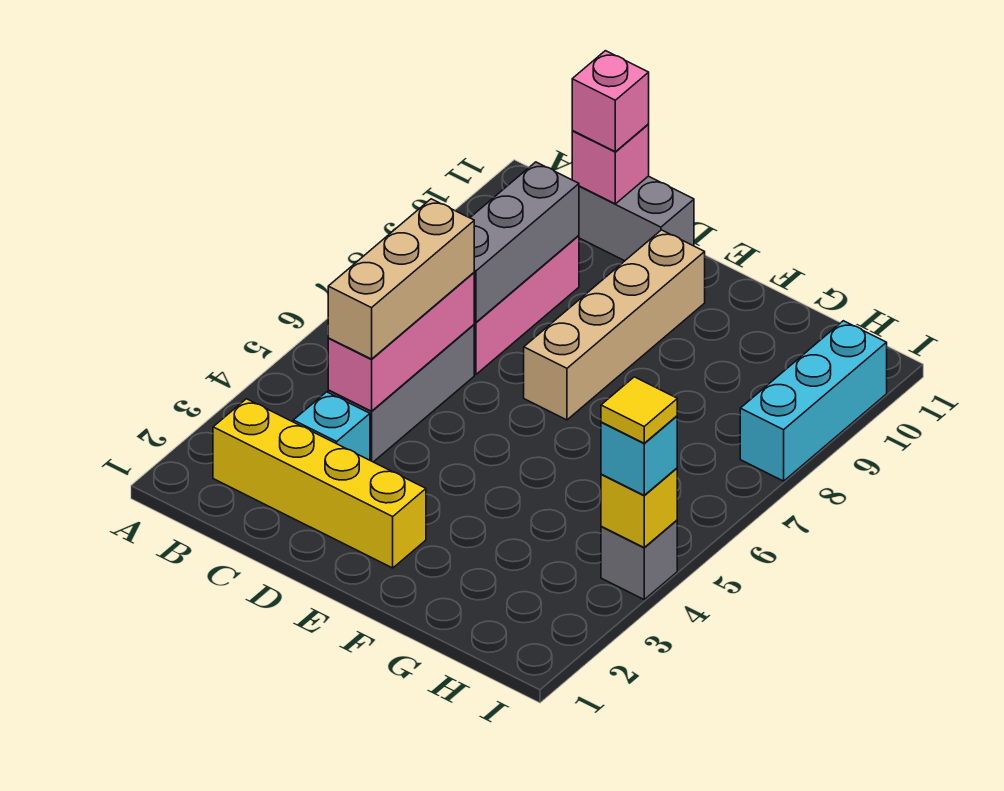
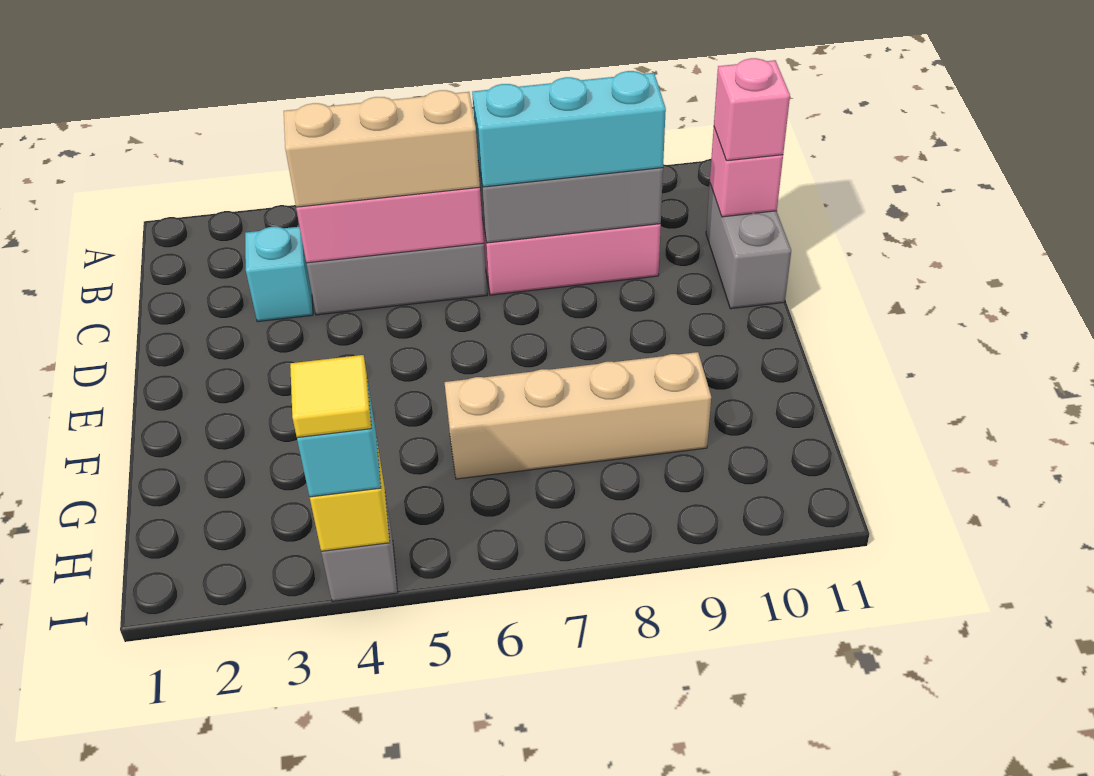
yellow brick B2:E2 level 1 -> none
tan brick E7:E10 level 1 -> tan brick G6:G9 level 1
cyan brick I8:I10 level 1 -> cyan brick C7:C9 level 3

